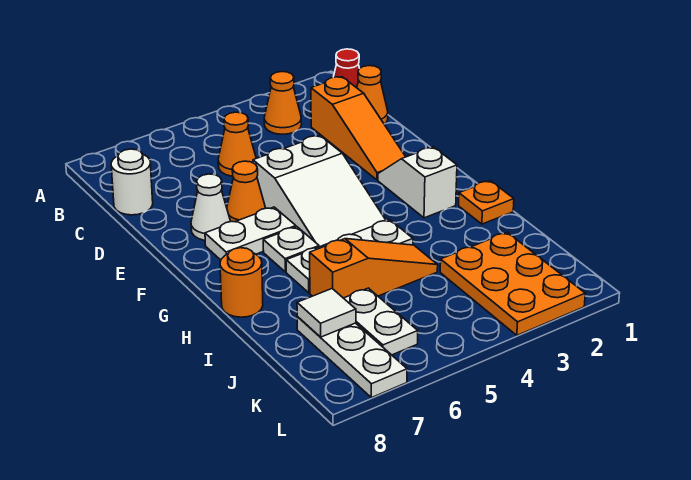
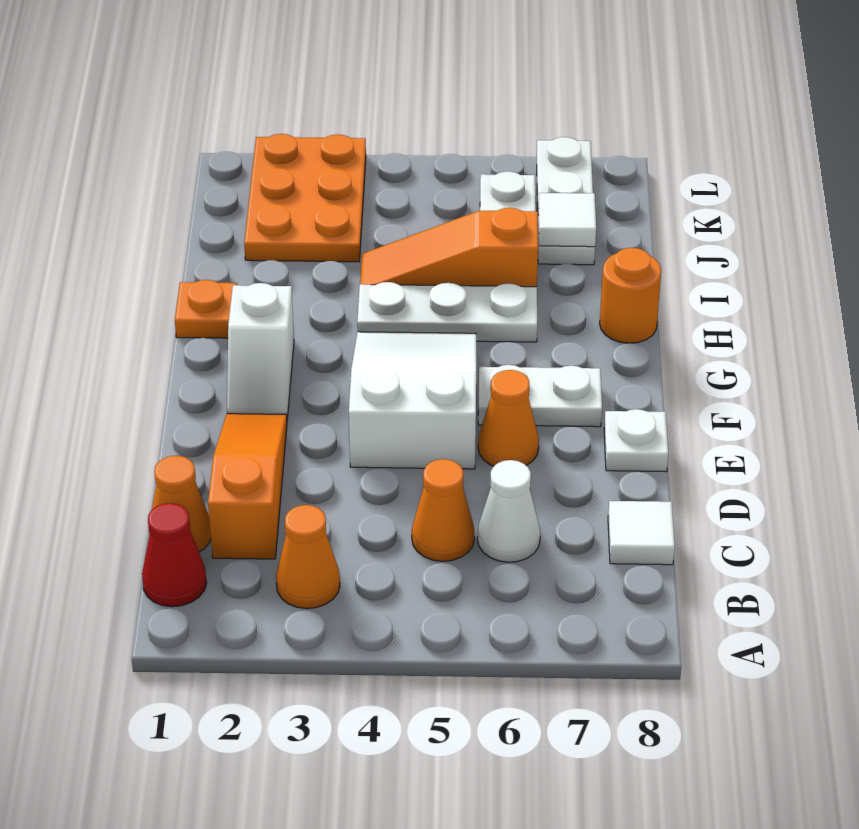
white round brick C8 level 1 -> white tile C8 level 1
white cone E7 level 1 -> white cone C6 level 1
white plate G6 level 1 -> white plate E8 level 1

